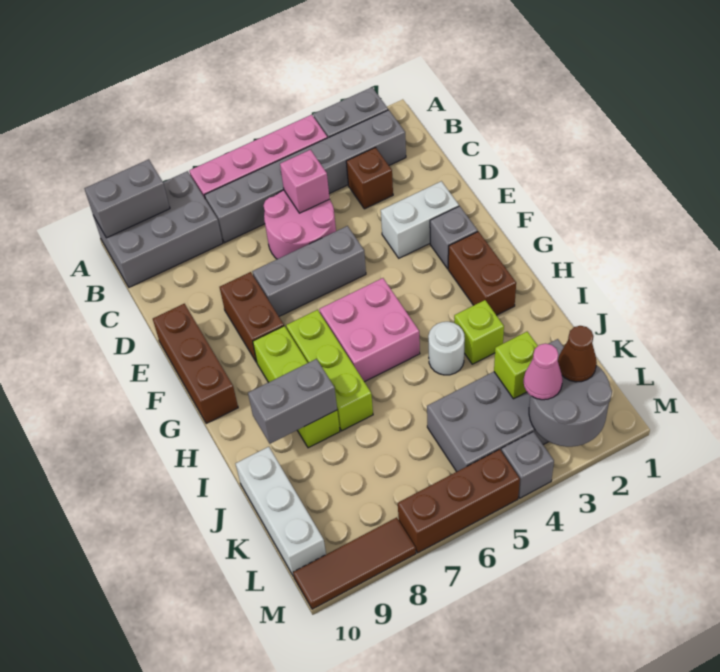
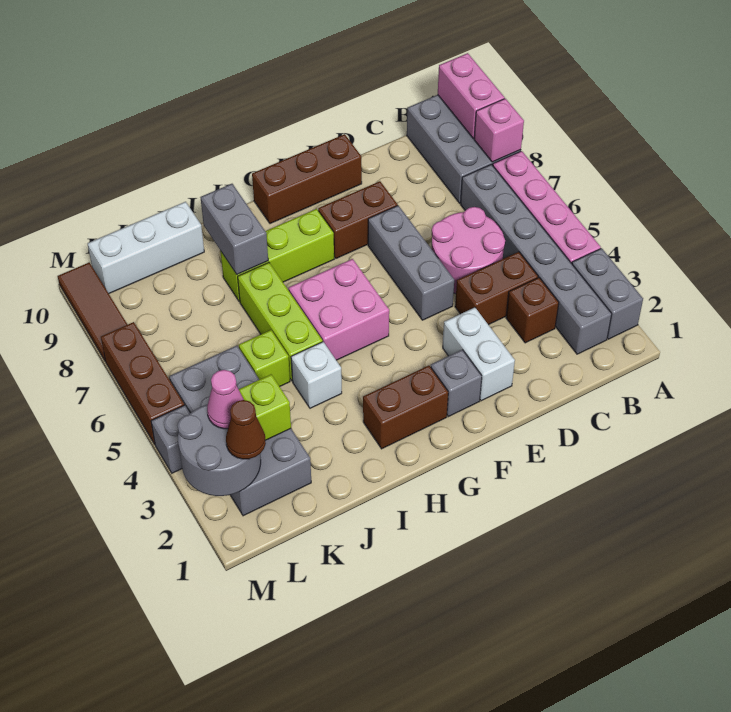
grey brick A9:A10 level 2 -> pink brick A9:A10 level 2
none -> brown brick C4:D4 level 1
pink brick C5 level 2 -> pink brick A8 level 2
lime brick G7:I7 level 1 -> lime brick I5:I7 level 1
lime brick I3 level 1 -> lime brick J5 level 1
white round brick I4 level 1 -> white brick I4 level 1

